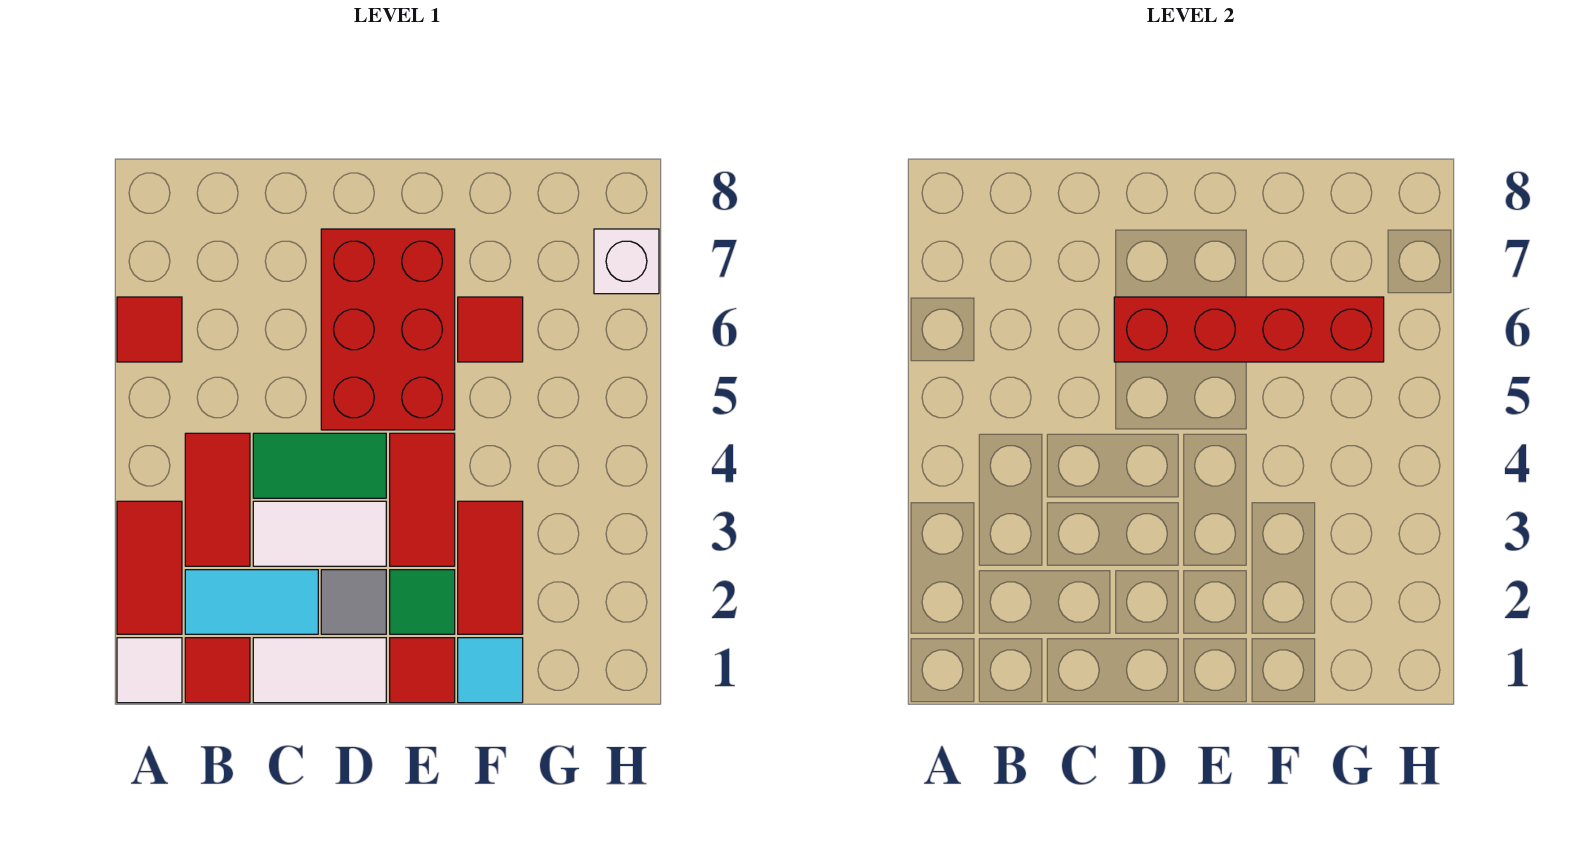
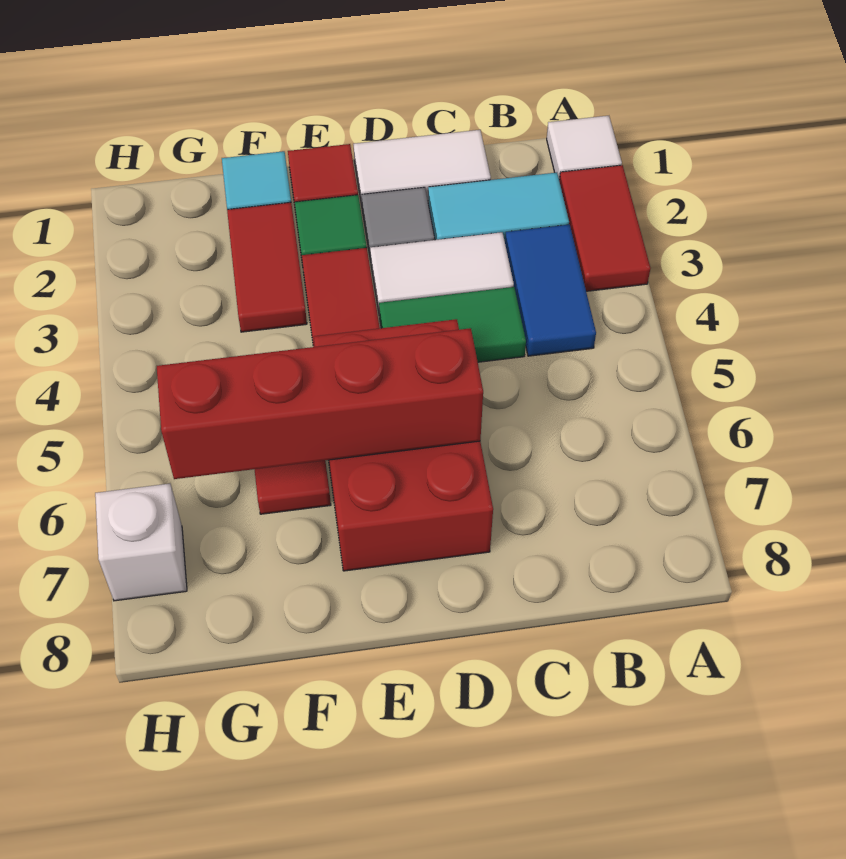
red tile A6 level 1 -> none
red tile B1 level 1 -> none
red tile B3:B4 level 1 -> blue tile B3:B4 level 1

